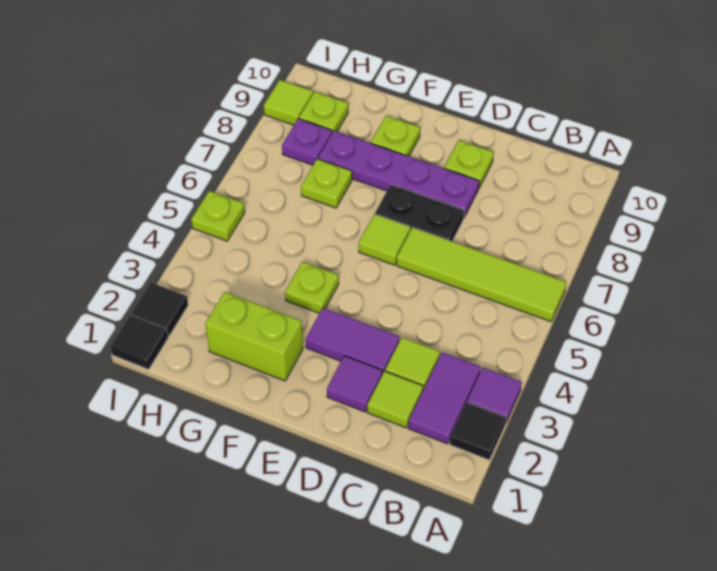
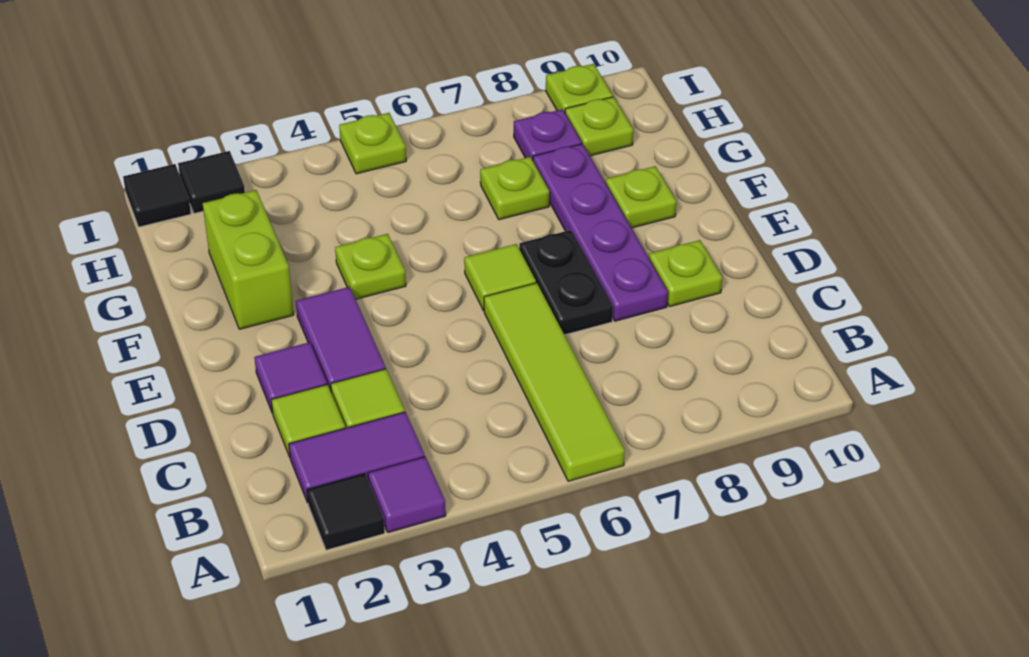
lime tile I9 level 1 -> lime plate I9 level 1

